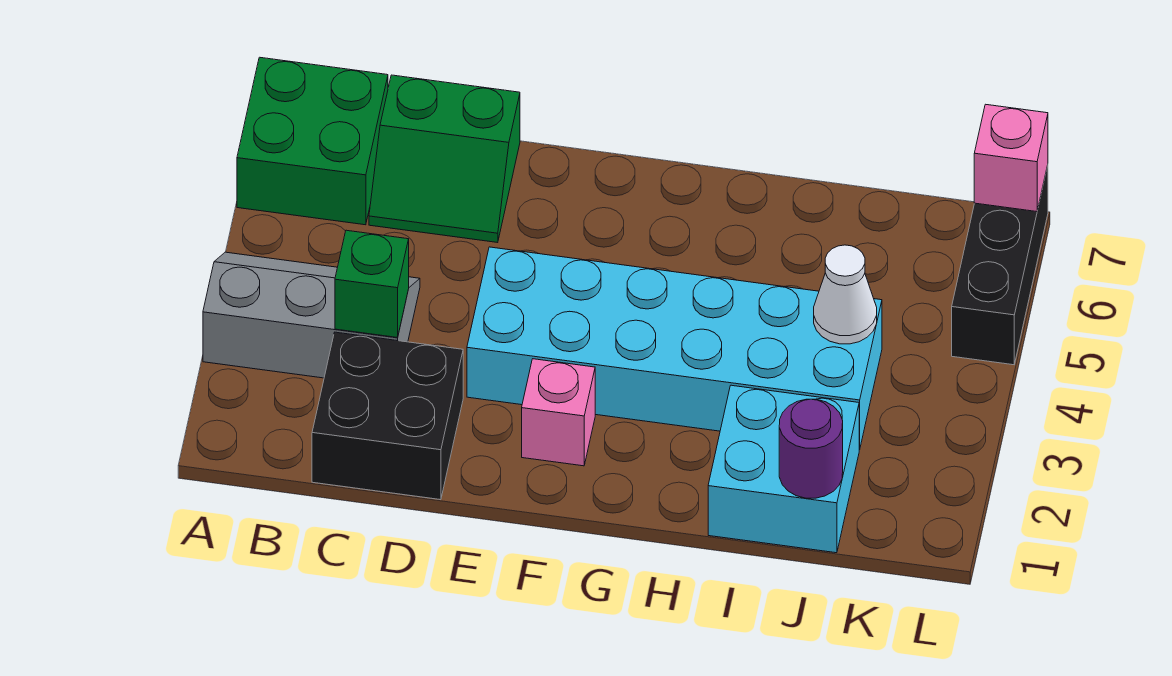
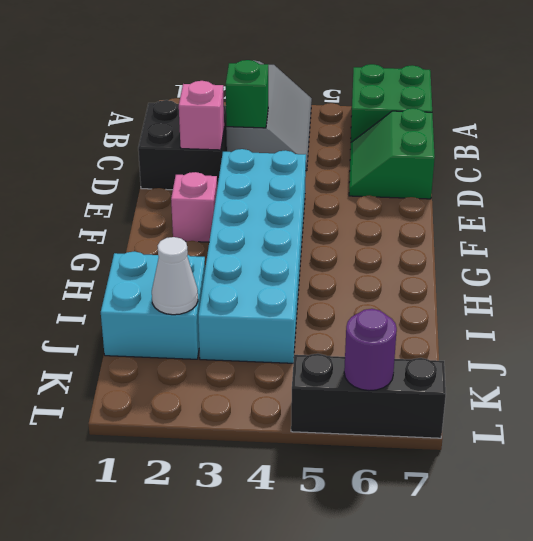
purple round brick J1 level 2 -> purple round brick L6 level 2
white cone J4 level 2 -> white cone J2 level 2
pink brick L7 level 2 -> pink brick D2 level 2

